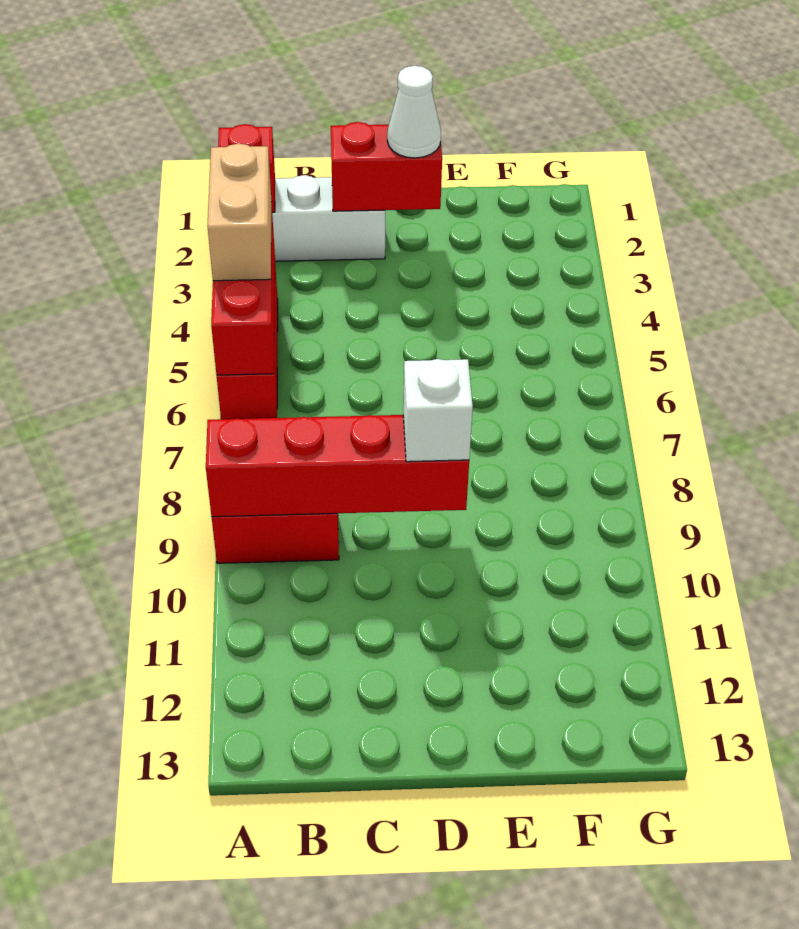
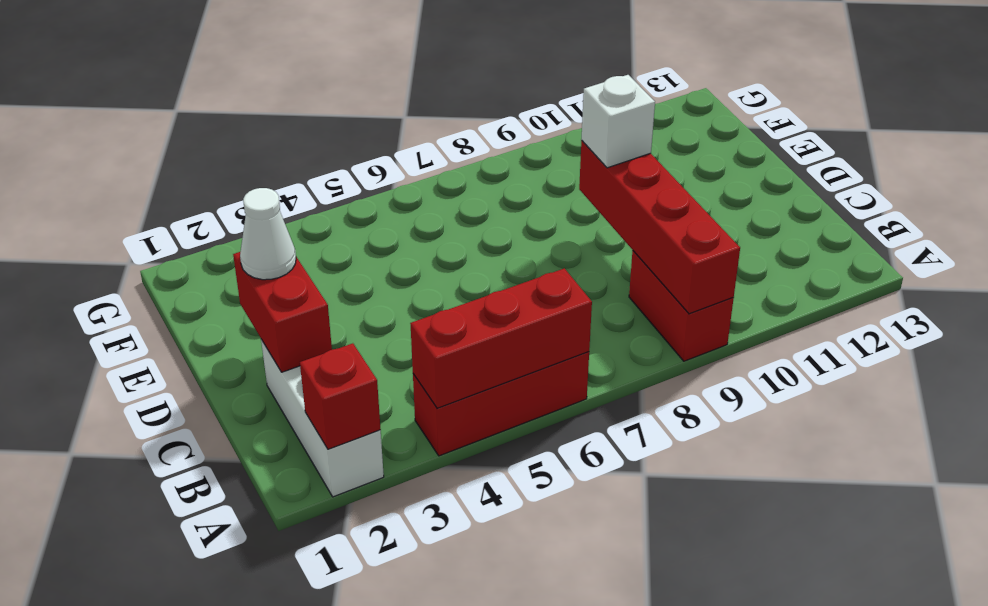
tan brick A4:A5 level 3 -> none

